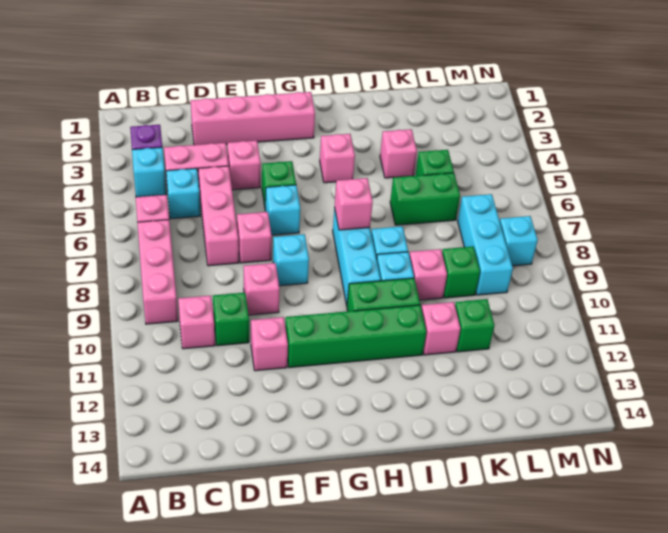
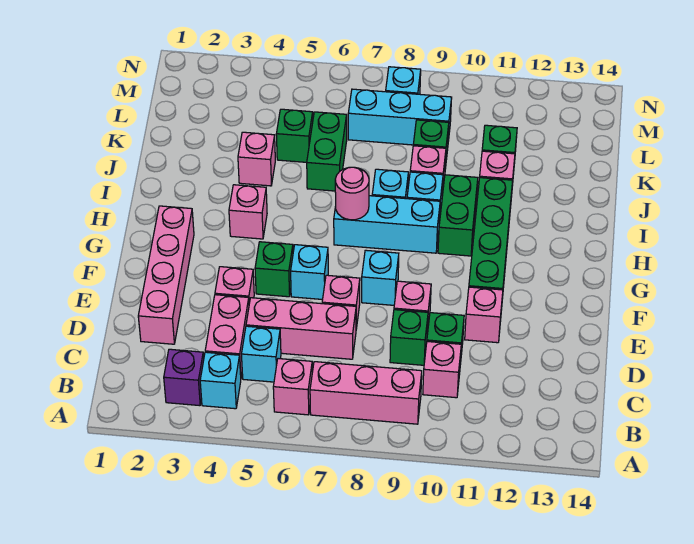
none -> green brick D9 level 1
pink brick H7 level 2 -> pink round brick H7 level 2

